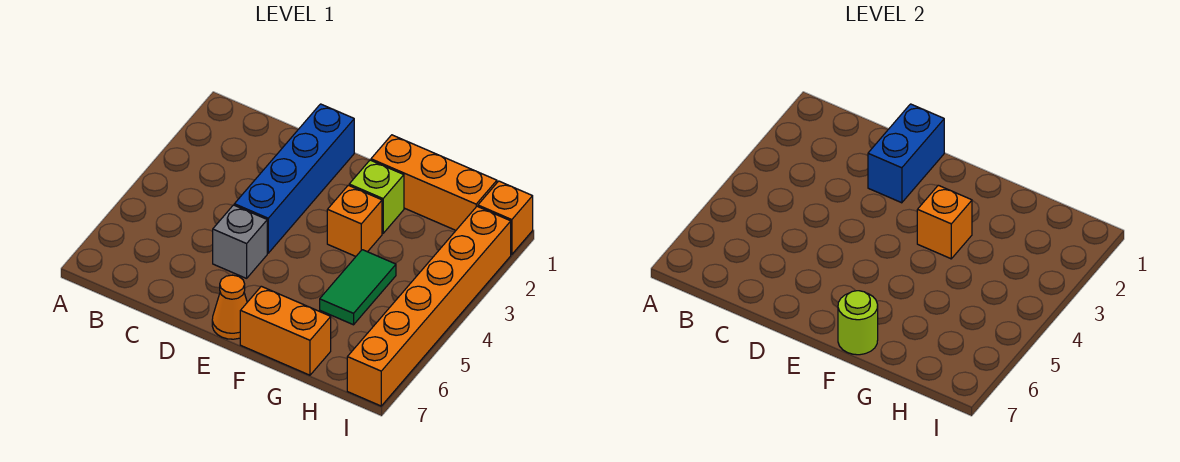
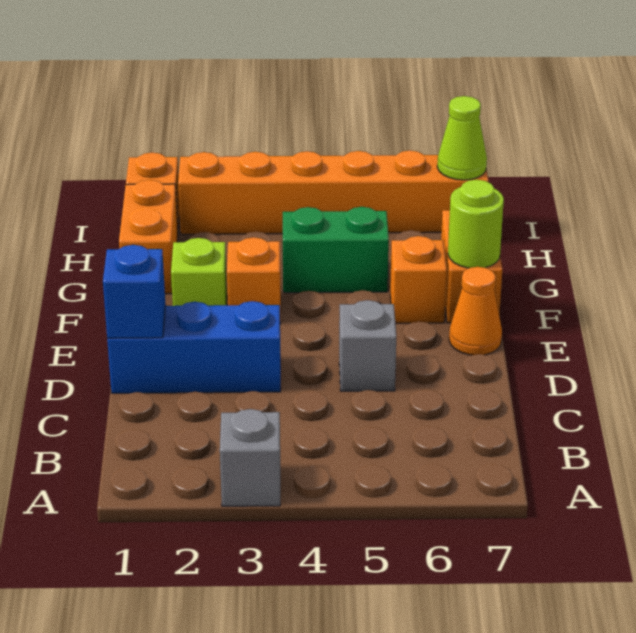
none -> grey brick A3 level 1
blue brick D1:D4 level 1 -> blue brick D1:D3 level 1
blue brick D1:D2 level 2 -> blue brick D1 level 2
orange brick F1:H1 level 1 -> orange brick G1:H1 level 1
orange brick F3 level 2 -> orange brick F6 level 1
green tile G4:G5 level 1 -> green brick G4:G5 level 1
none -> lime cone I7 level 2

